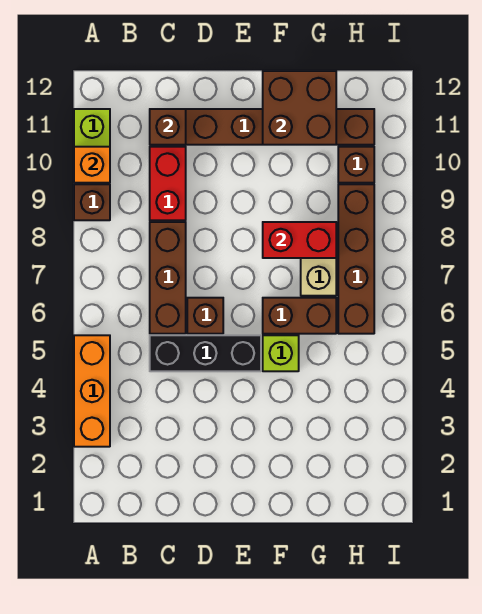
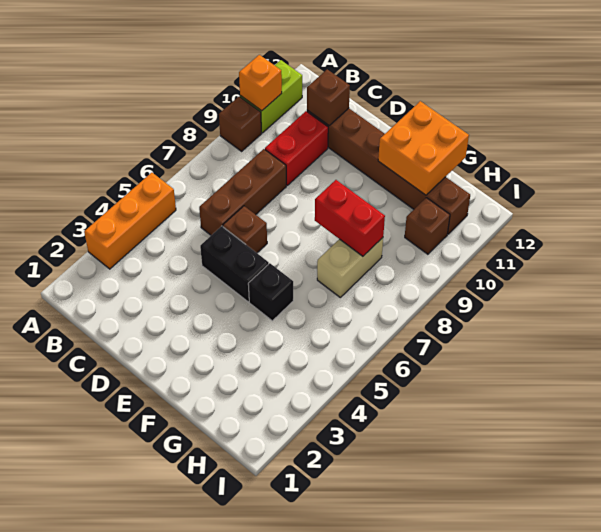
black brick C5:E5 level 1 -> black brick D5:E5 level 1
lime brick F5 level 1 -> black brick F5 level 1
brown brick F6:G6 level 1 -> none
brown brick F11:G12 level 2 -> orange brick F11:G12 level 2
brown brick H6:H9 level 1 -> none

